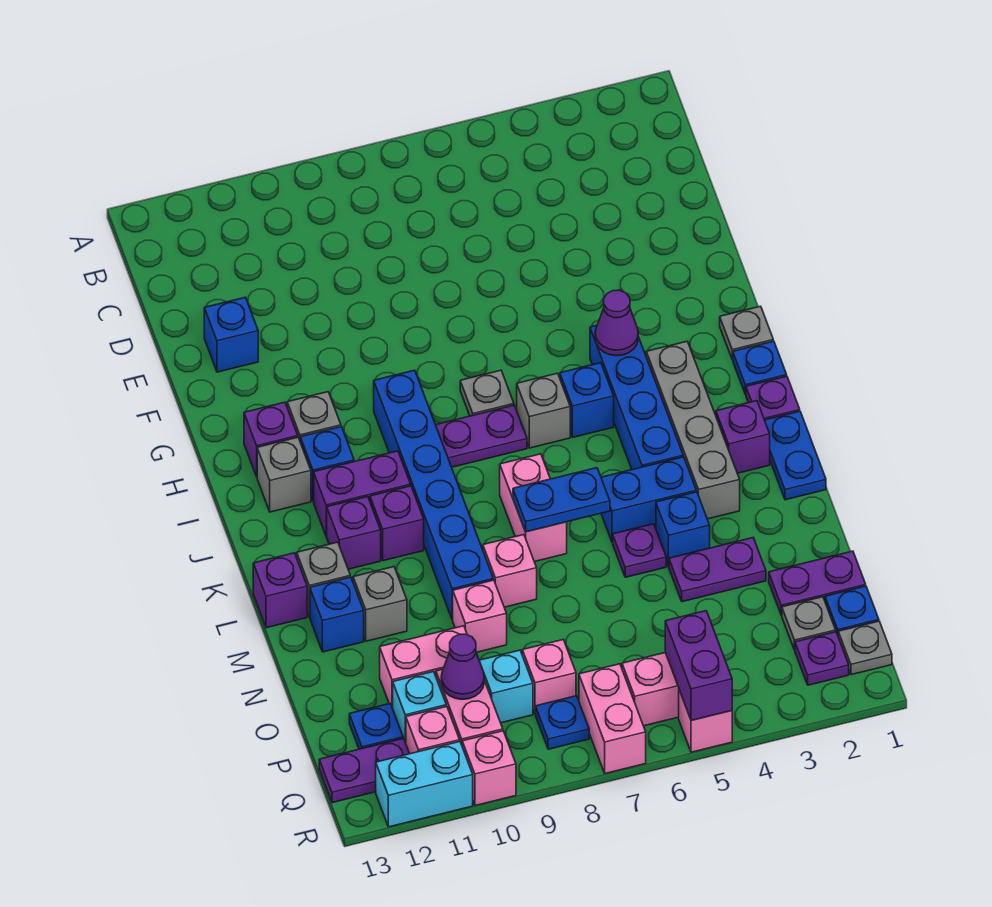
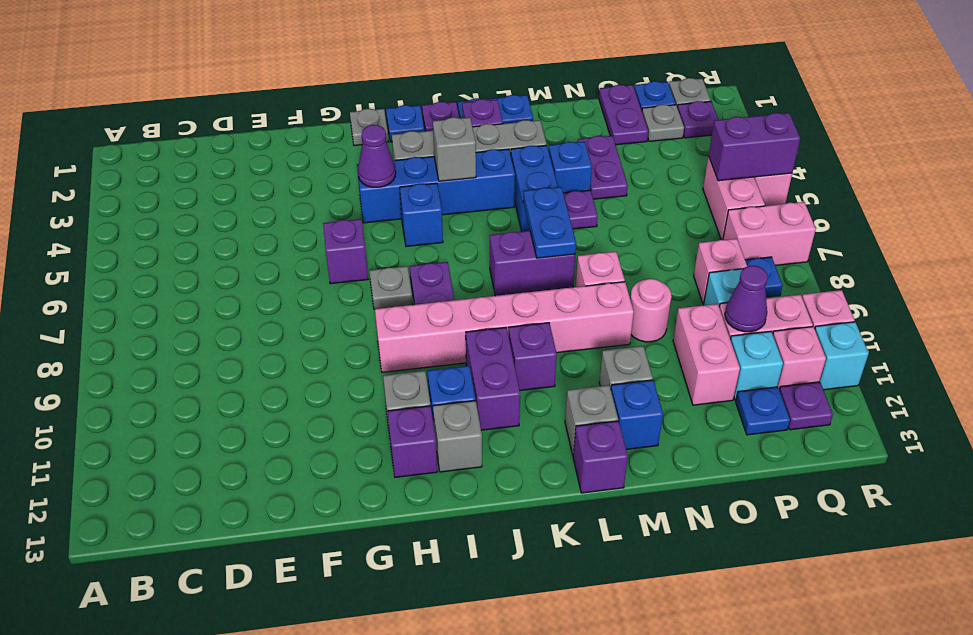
blue brick E12 level 1 -> none
blue brick H9:M9 level 1 -> pink brick H9:M9 level 1
grey brick I6 level 1 -> grey brick J4 level 2
pink brick K7:L7 level 1 -> purple brick K7:L7 level 1
purple brick K11 level 1 -> purple brick G6 level 1
pink brick N9 level 1 -> pink round brick N9 level 1
purple plate Q12:Q13 level 1 -> purple plate Q12 level 1
cyan brick R11:R12 level 1 -> cyan brick R11 level 1

